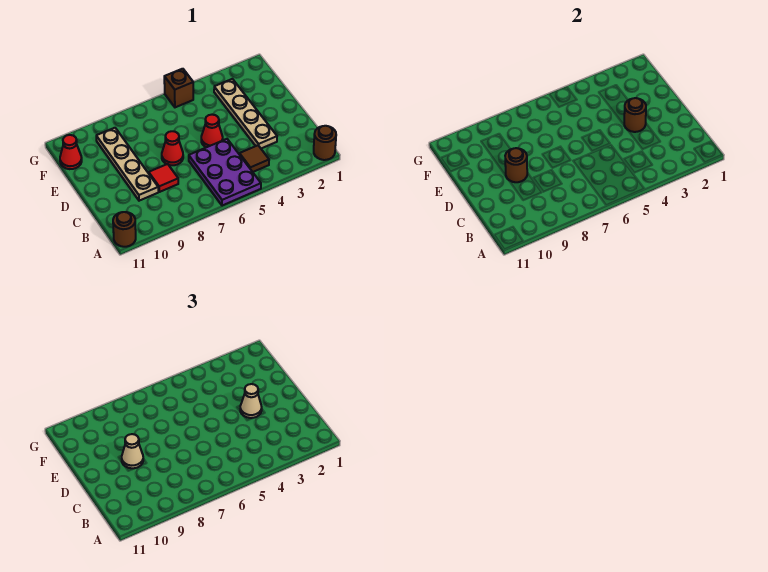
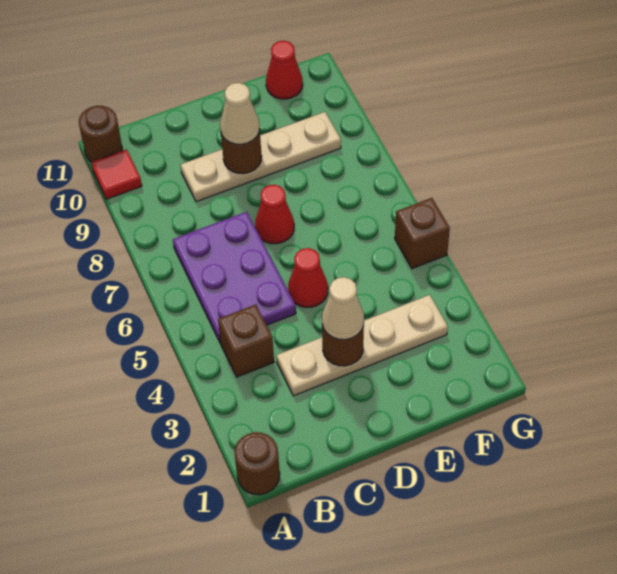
purple plate A5:C6 level 1 -> purple plate B5:C7 level 1
brown tile B4 level 1 -> brown brick B4 level 1
red tile C8 level 1 -> red tile A10 level 1

